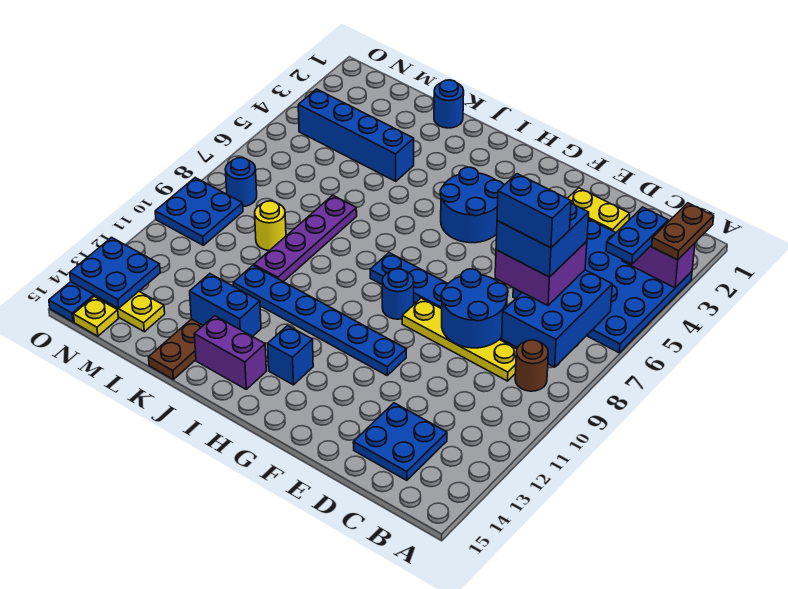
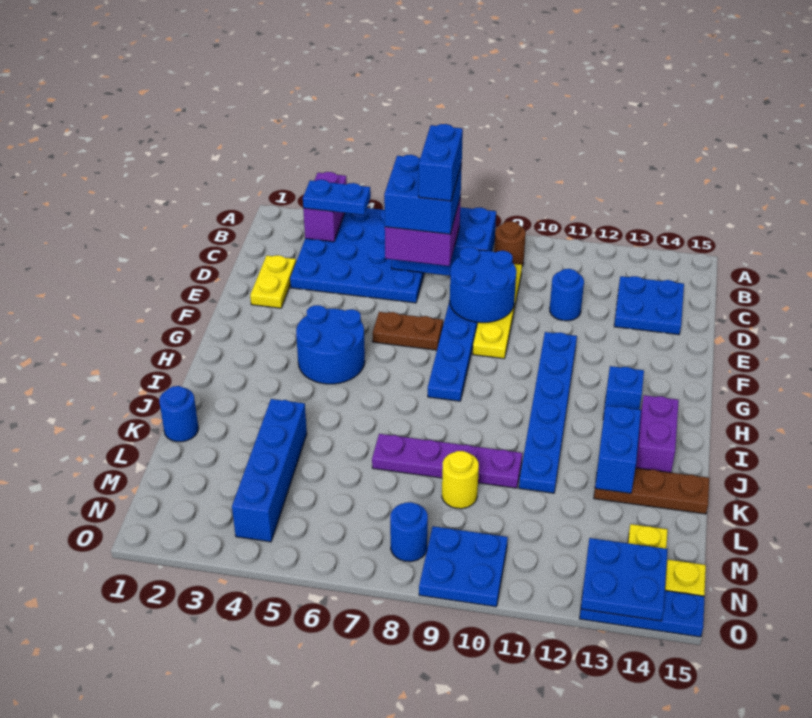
brown plate A2:A3 level 3 -> brown plate F6:F7 level 1
blue round brick G9 level 1 -> blue round brick D11 level 1

